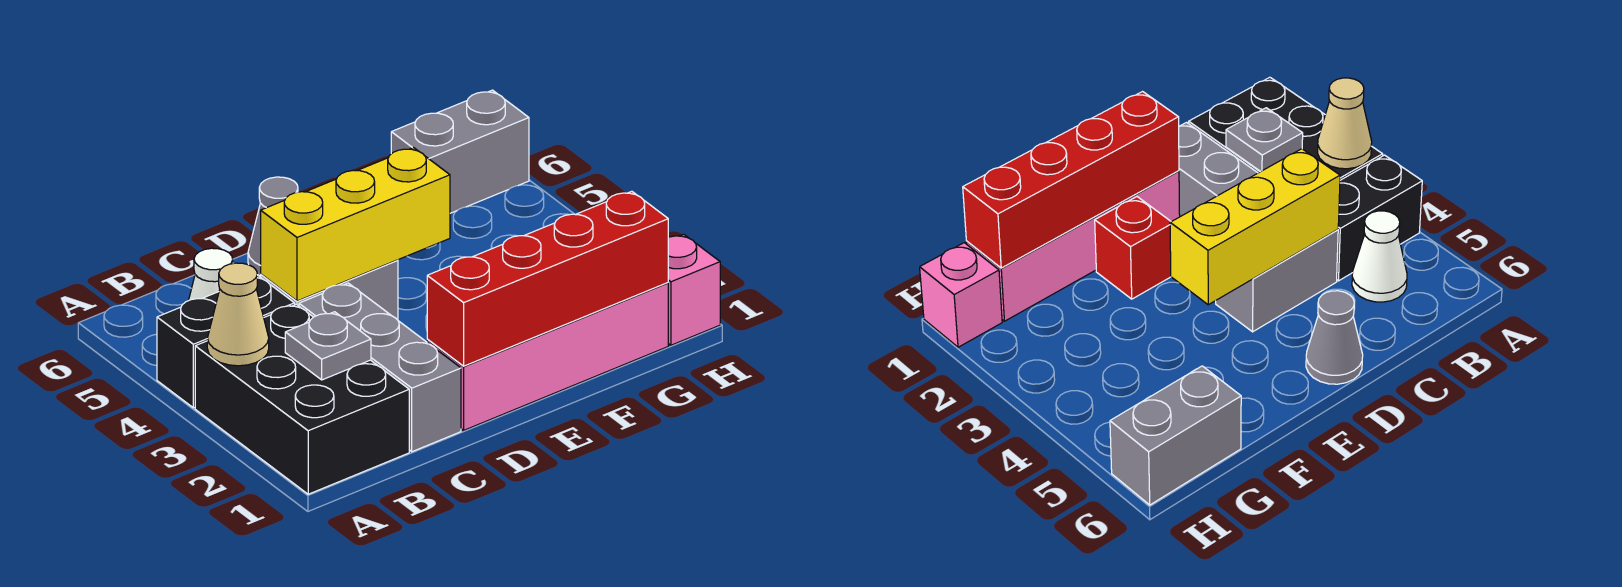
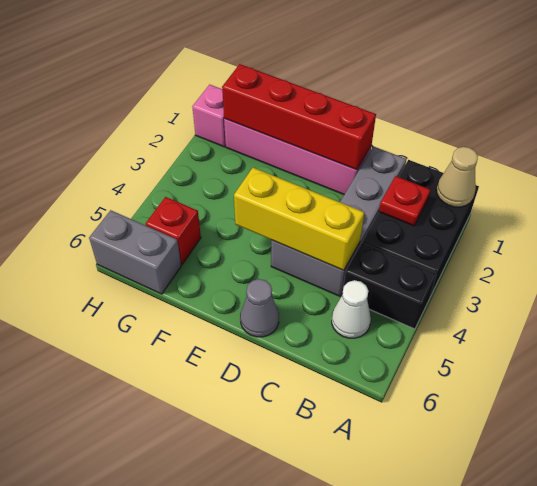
tan cone A3 level 2 -> tan cone A1 level 2
grey plate B2 level 2 -> red plate B2 level 2
red brick E2 level 1 -> red brick G5 level 1

